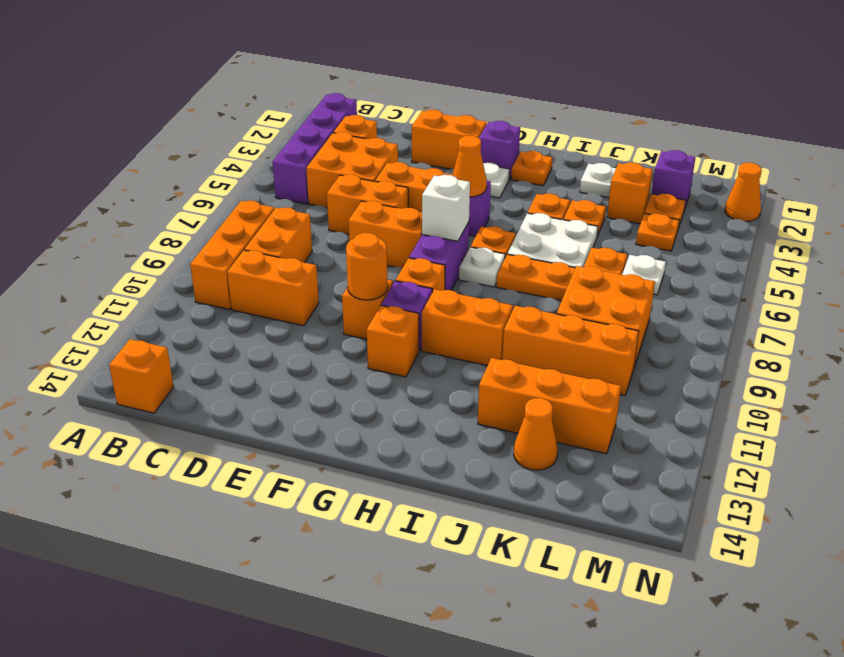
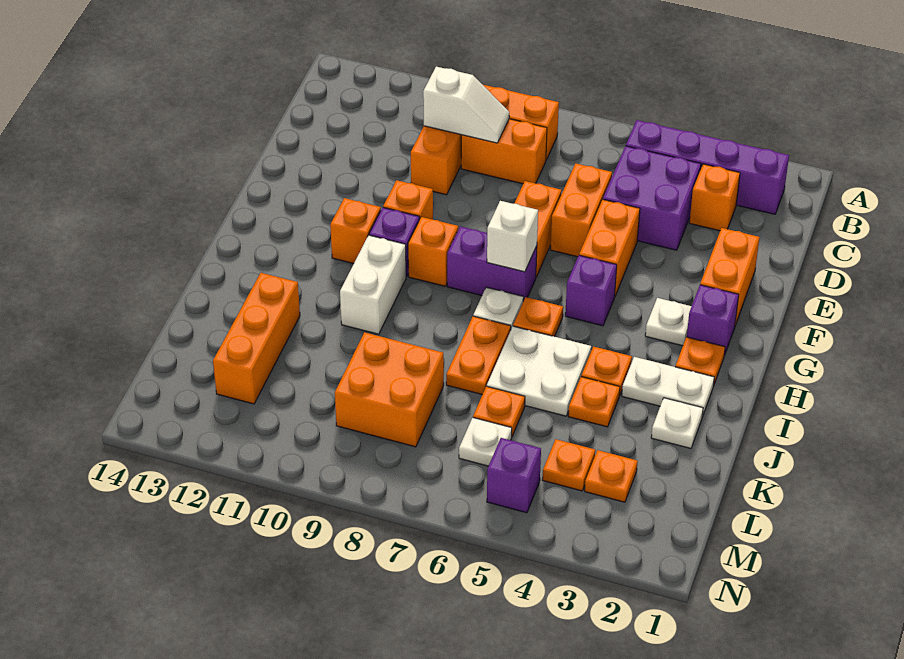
orange brick B14 level 1 -> none
orange brick C4:D5 level 1 -> purple brick C4:D5 level 1
none -> white slope C9:C10 level 2 top 10
orange round brick F10 level 2 -> none
orange cone G5 level 2 -> none
orange brick H10:I10 level 1 -> white brick H10:I10 level 1
none -> white plate I2:I3 level 1
orange brick J10:L10 level 1 -> none
orange brick K3 level 1 -> none
orange cone K13 level 1 -> none
purple brick L2 level 1 -> purple brick M5 level 1
orange cone N2 level 1 -> none

